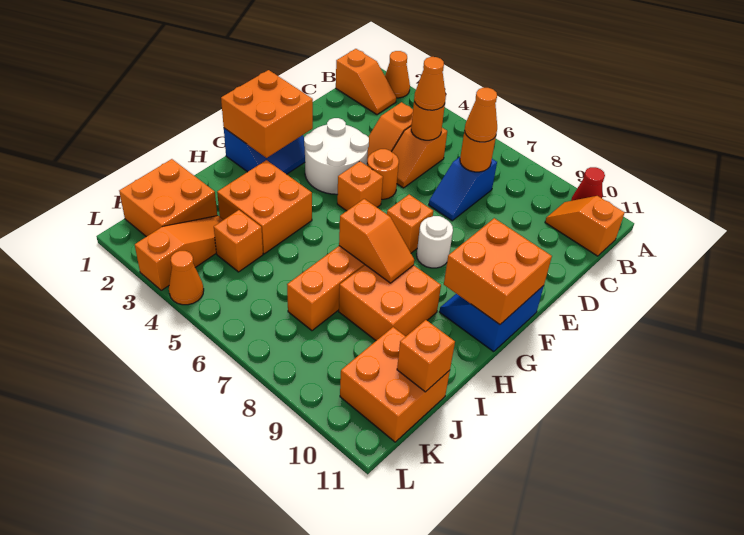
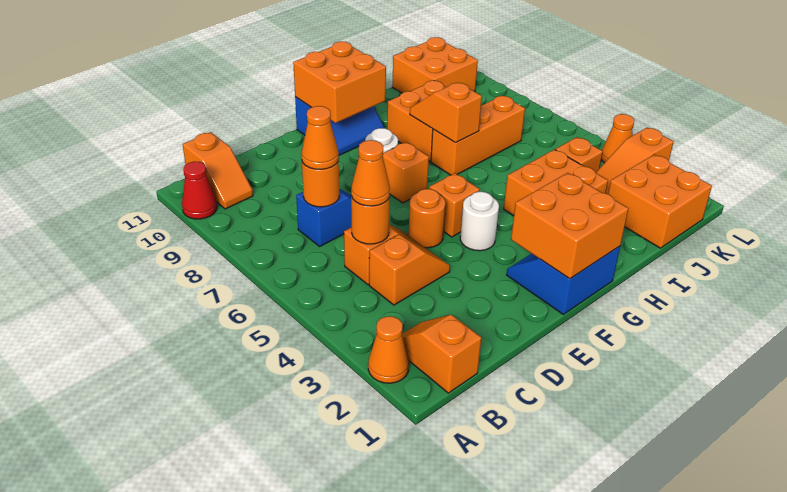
white round brick E3:F4 level 1 -> white round brick F4 level 1
orange brick J11 level 2 -> none

